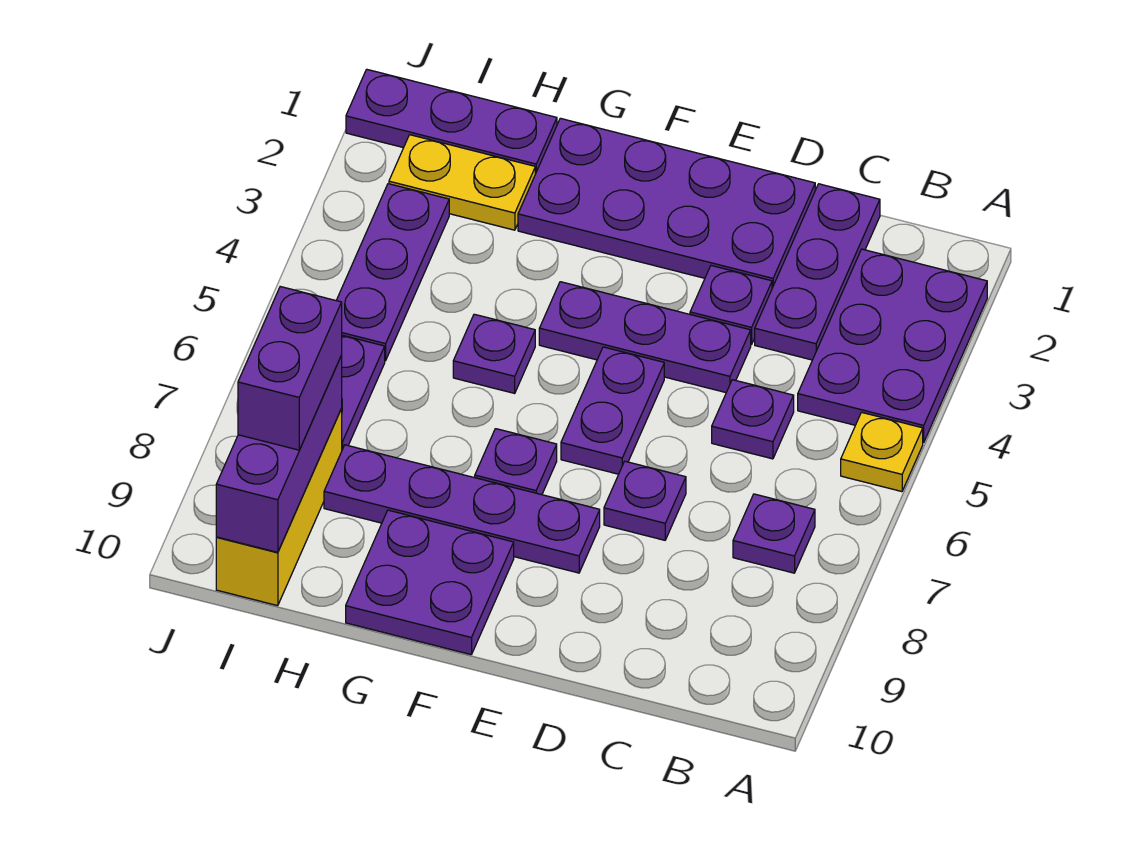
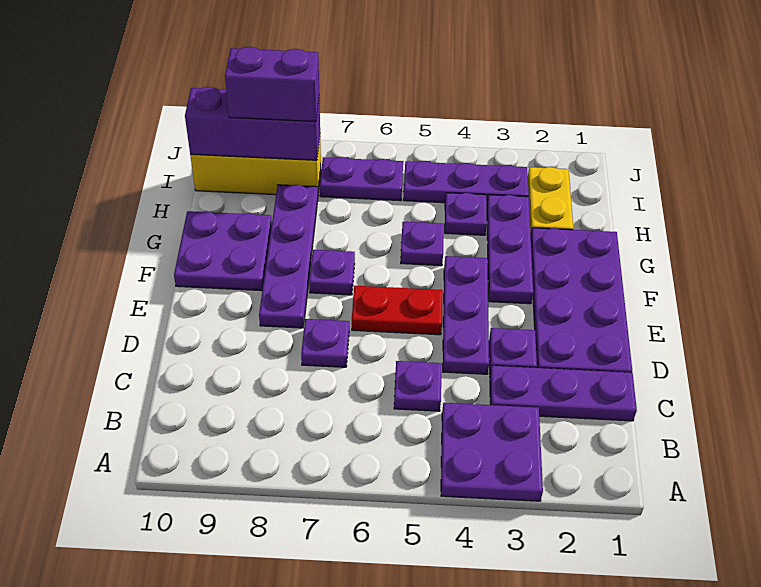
purple plate A2:B4 level 1 -> purple plate A3:B4 level 1
yellow plate A5 level 1 -> none
purple plate B7 level 1 -> purple plate H4 level 1
purple plate E5:E6 level 1 -> red plate E5:E6 level 1
purple plate H1:J1 level 1 -> purple plate F3:H3 level 1

